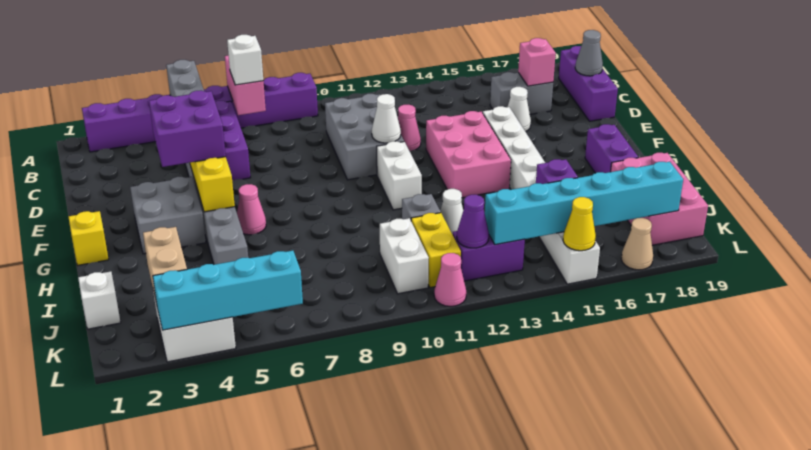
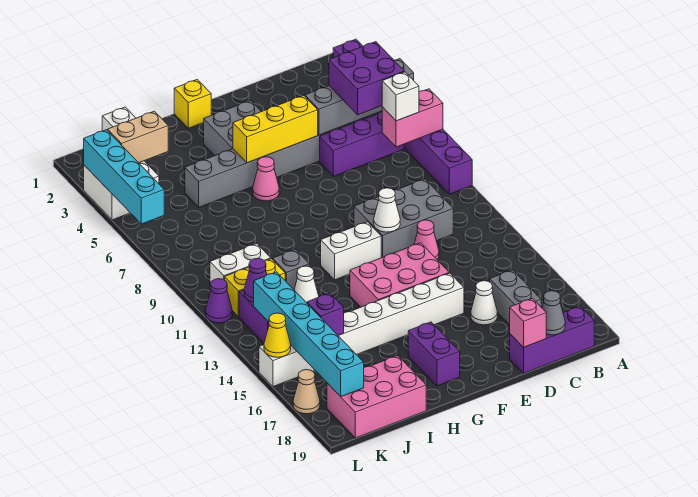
pink brick C17 level 2 -> pink brick D19 level 2
purple brick E4:F5 level 3 -> purple brick B5:C6 level 3
purple brick G18:H18 level 1 -> purple brick G17:G18 level 1
pink cone L11 level 1 -> purple cone L11 level 1

